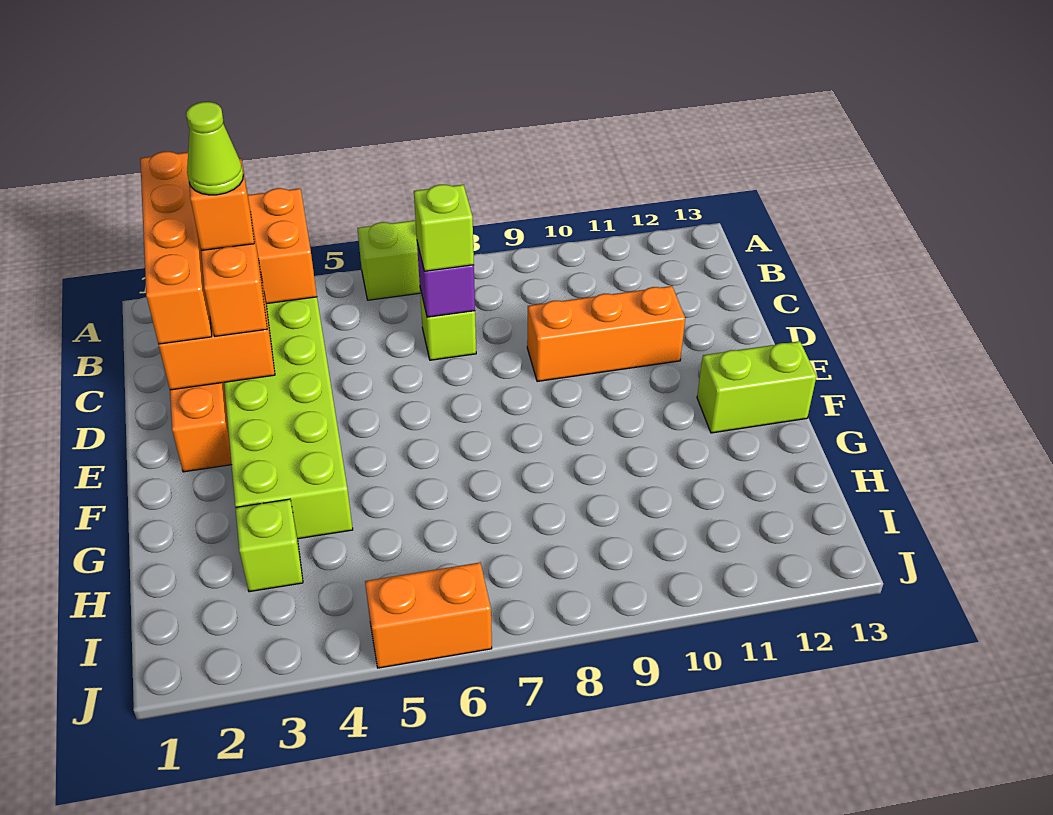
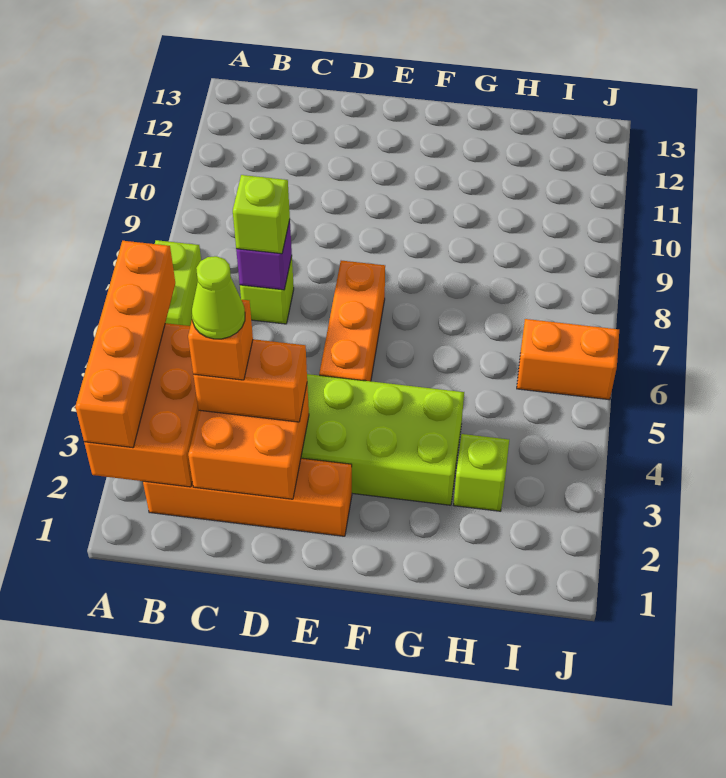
orange brick A2:D2 level 3 -> orange brick A2:A5 level 3
orange brick D9:D11 level 1 -> orange brick E5:E7 level 1
lime brick F12:F13 level 1 -> none
orange brick J5:J6 level 1 -> orange brick I6:J6 level 1

